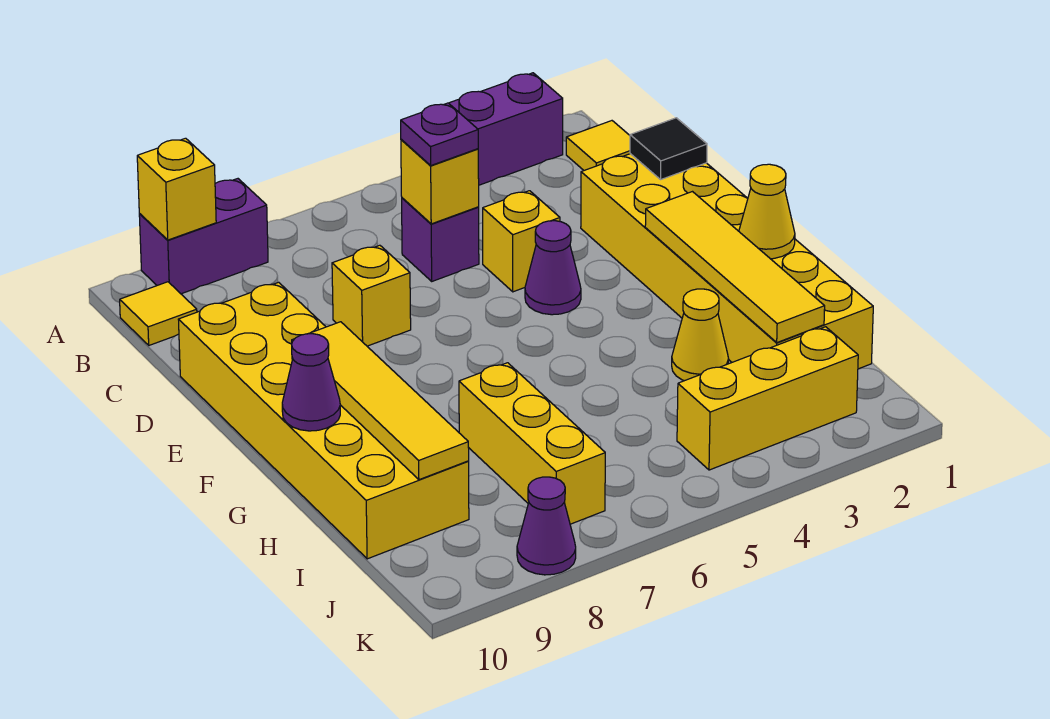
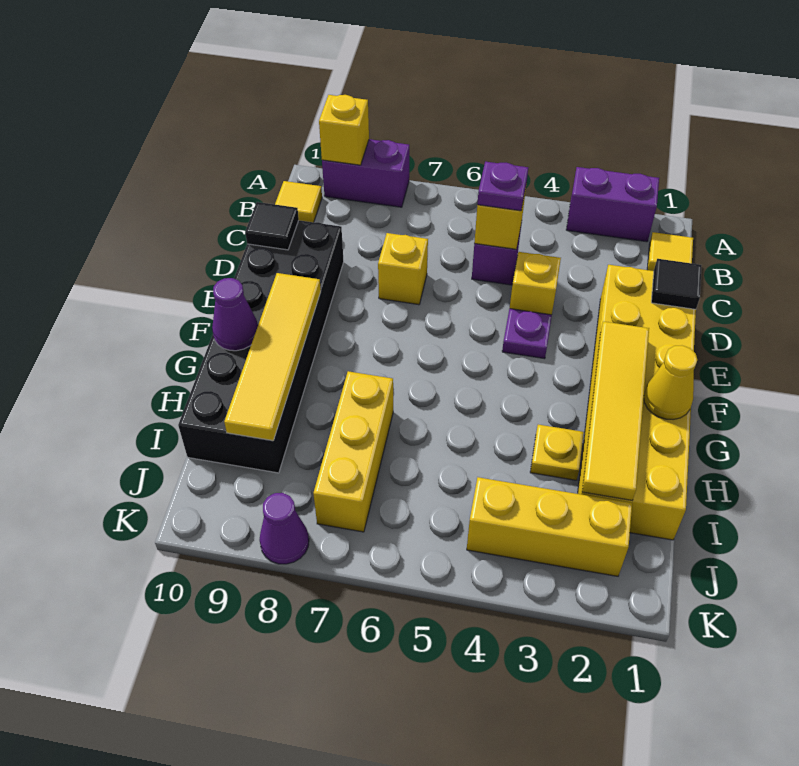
yellow brick D9:I10 level 1 -> black brick D9:I10 level 1
none -> black tile D10 level 2
purple cone E4 level 1 -> purple plate E4 level 1
yellow cone H3 level 1 -> yellow plate H3 level 1

